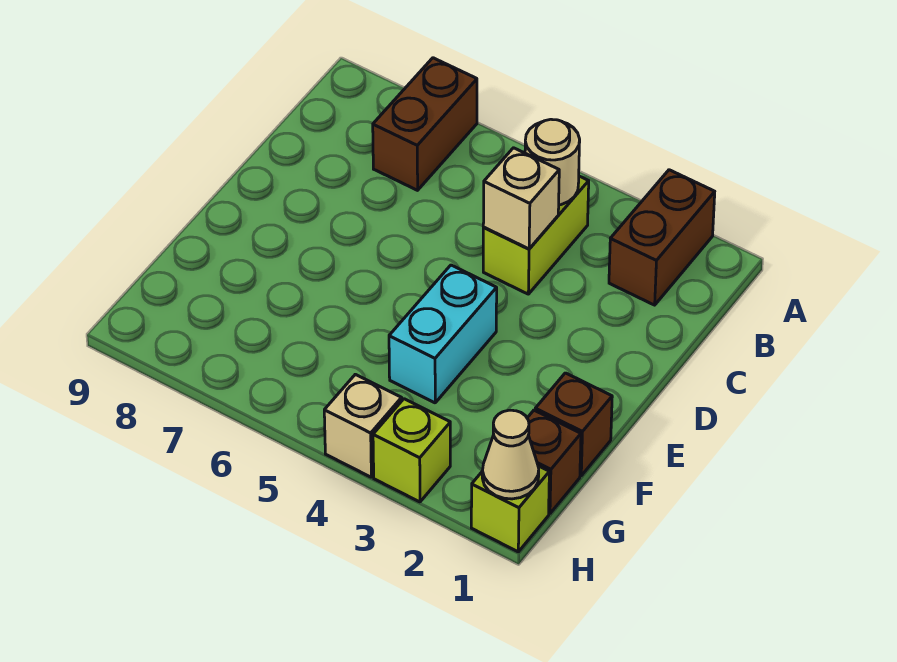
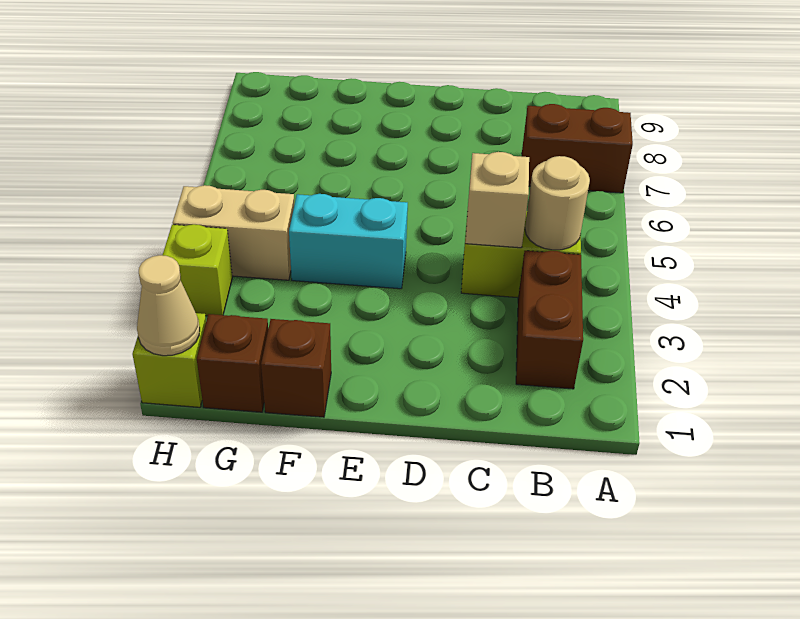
brown brick A2:B2 level 1 -> brown brick B2:B3 level 1
tan brick H4 level 1 -> tan brick G4:H4 level 1

